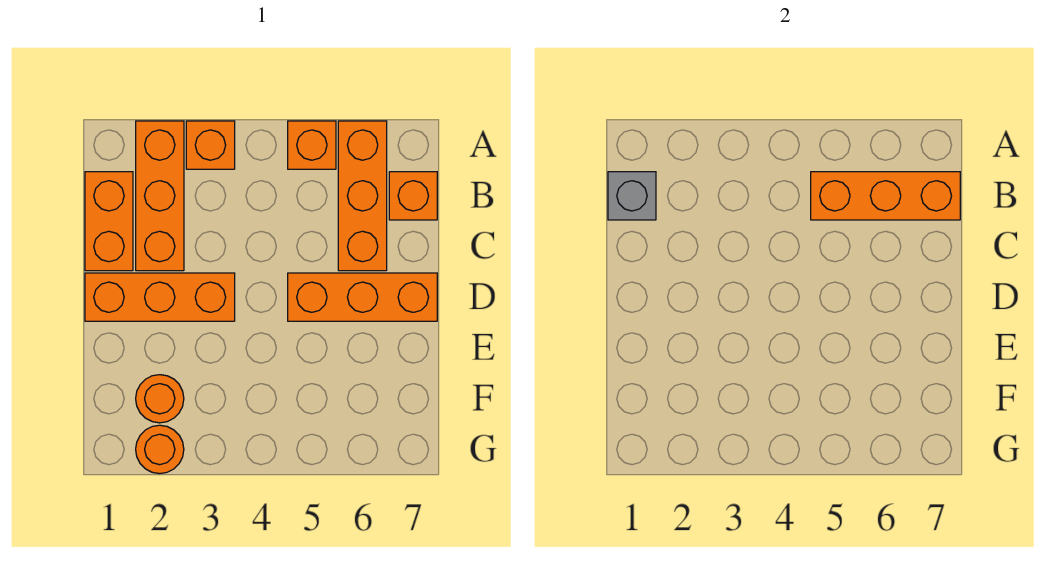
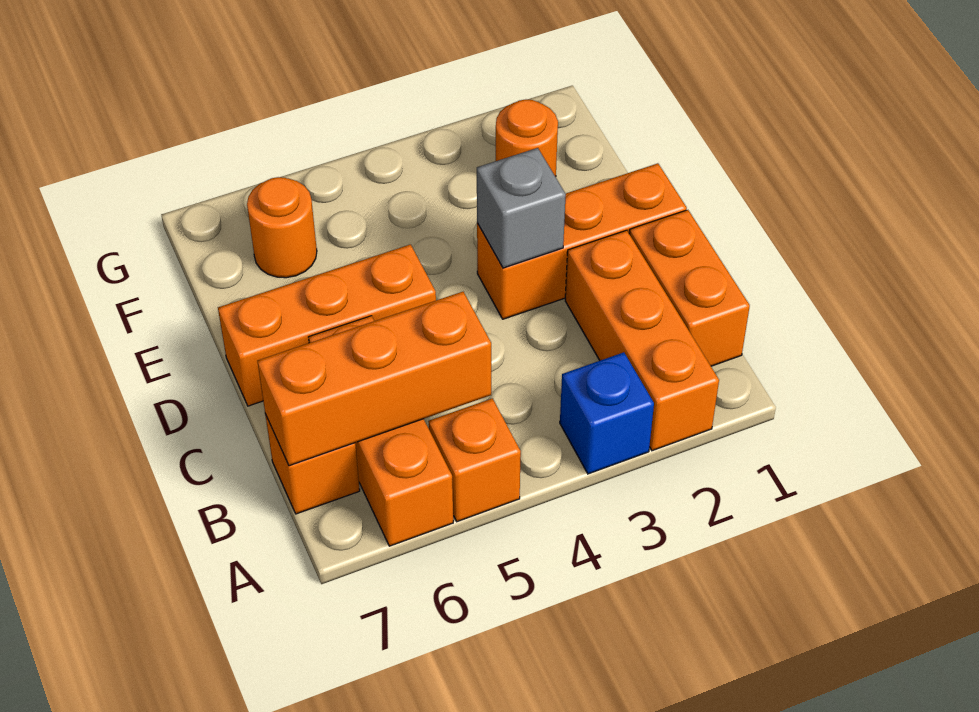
orange brick A3 level 1 -> blue brick A3 level 1
grey brick B1 level 2 -> grey brick D3 level 2
orange round brick G2 level 1 -> orange round brick F6 level 1

